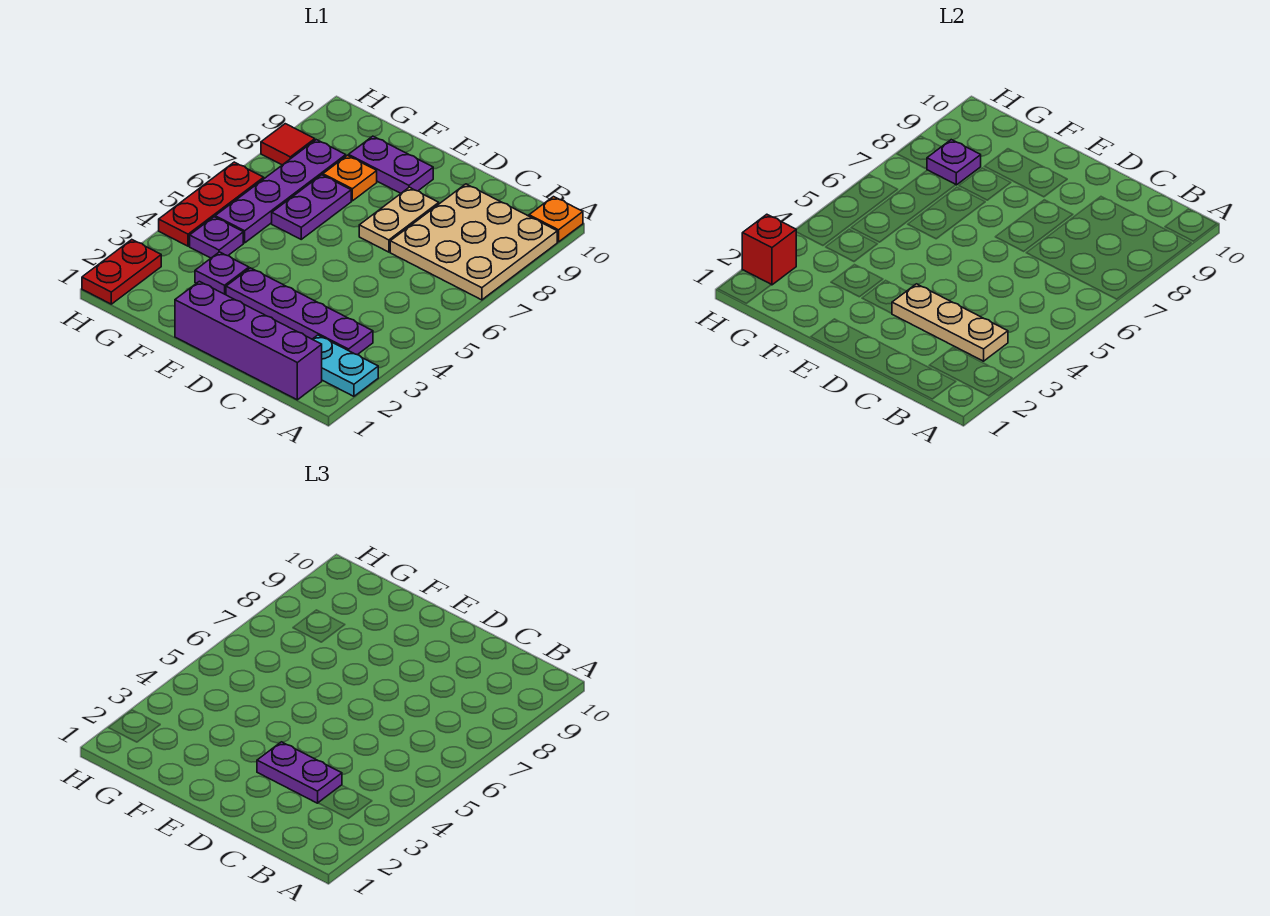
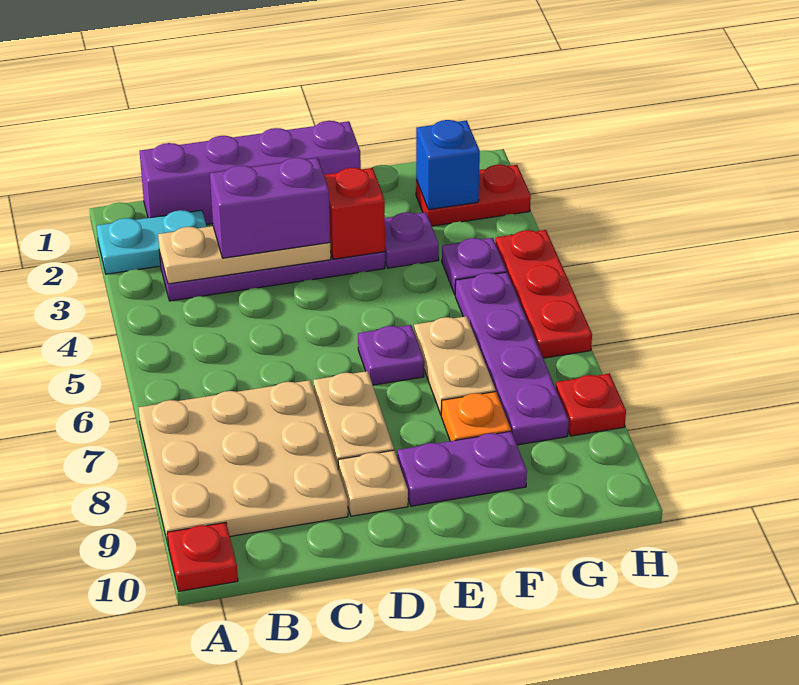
orange plate A10 level 1 -> red plate A10 level 1
purple plate C3:D3 level 3 -> purple brick C3:D3 level 3
none -> tan plate D9 level 1
purple plate F6:F7 level 1 -> tan plate F6:F7 level 1
none -> blue brick G2 level 2
purple plate G8 level 2 -> purple plate E6 level 1
red plate H1:H2 level 1 -> red plate G2:H2 level 1
red brick H2 level 2 -> red brick E3 level 2
red tile H8 level 1 -> red plate H8 level 1

